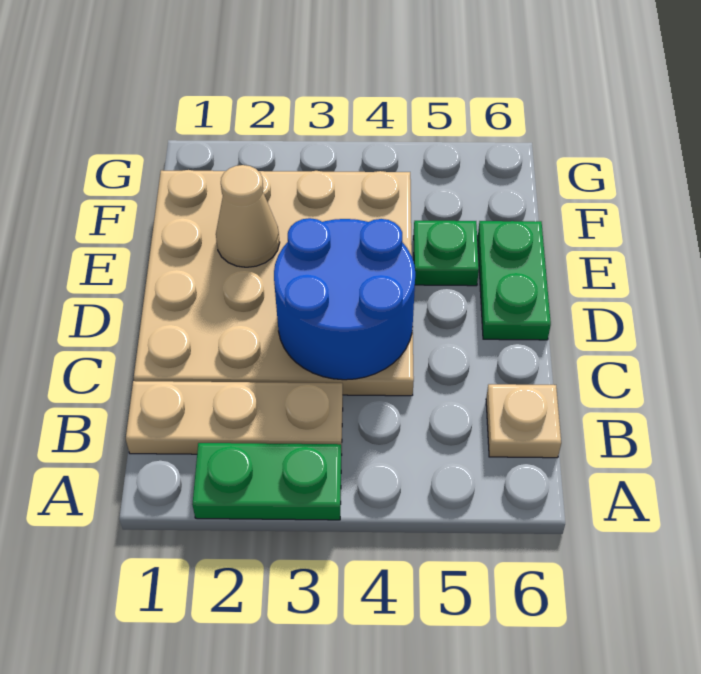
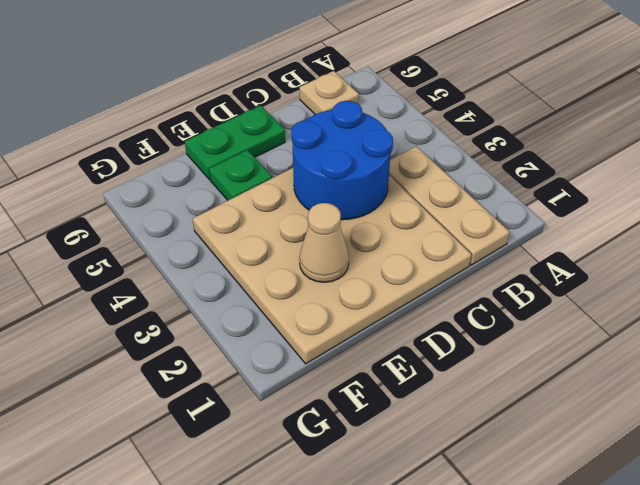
green plate A2:A3 level 1 -> none

